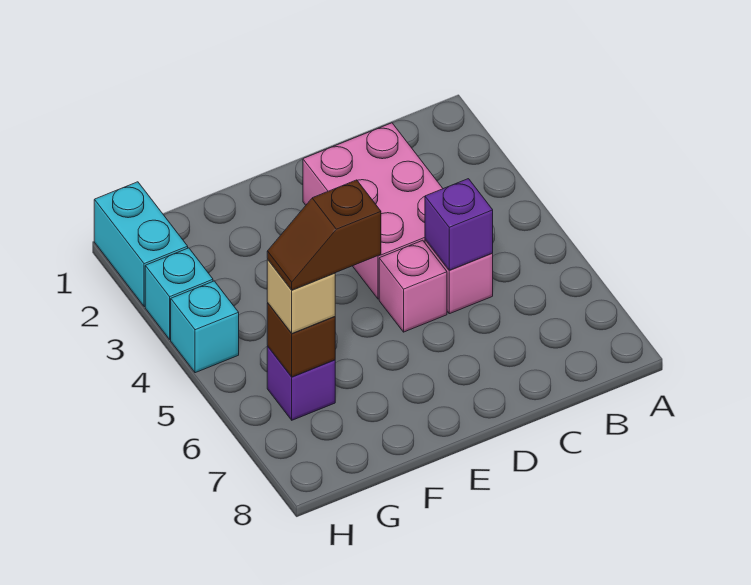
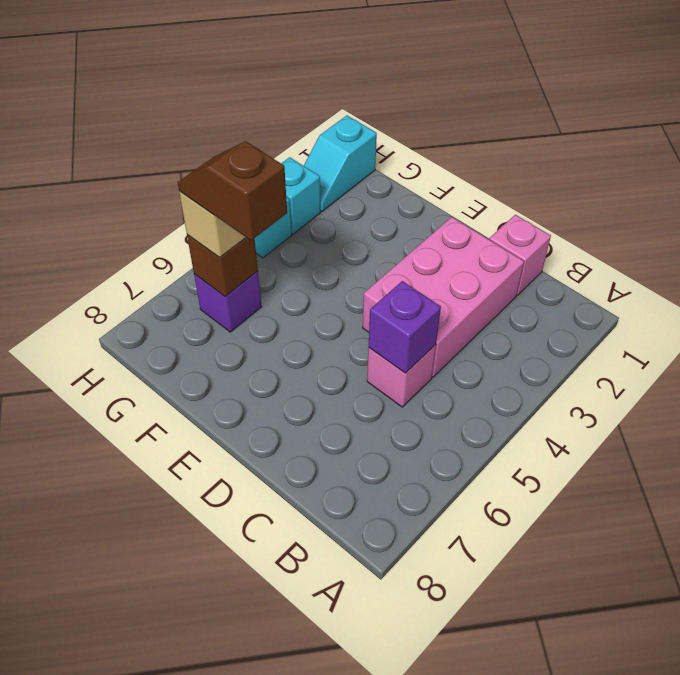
pink brick D5 level 1 -> pink brick C1 level 1
cyan brick H1:H2 level 1 -> cyan slope H1:H2 level 1 top 1

